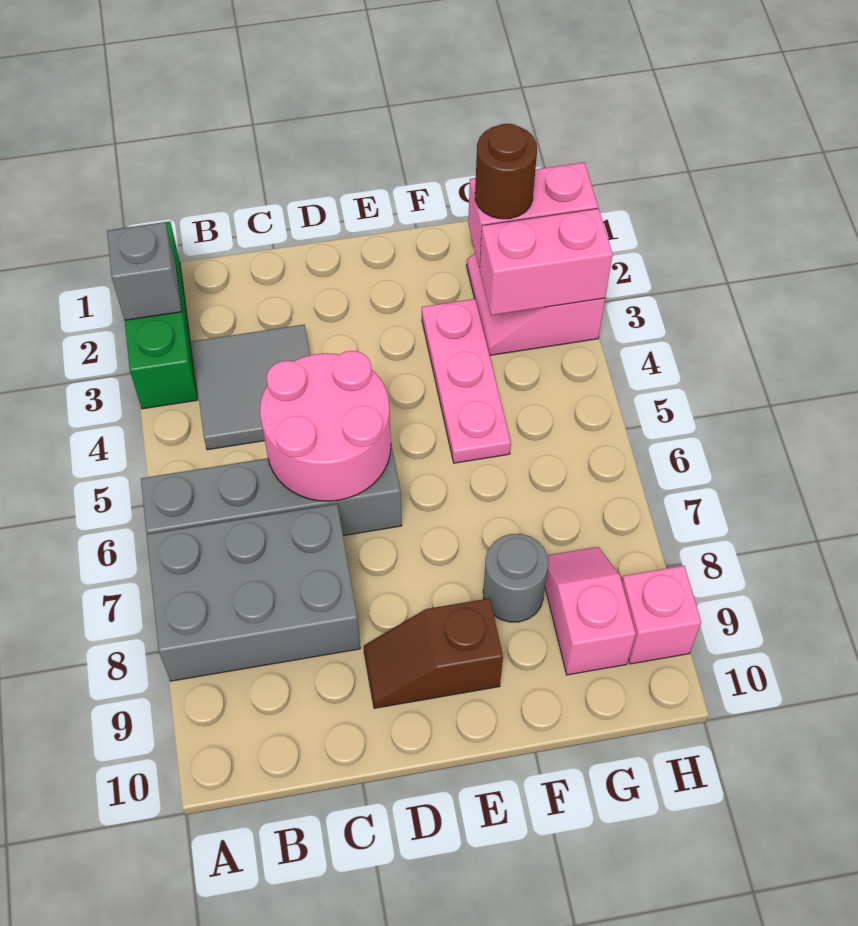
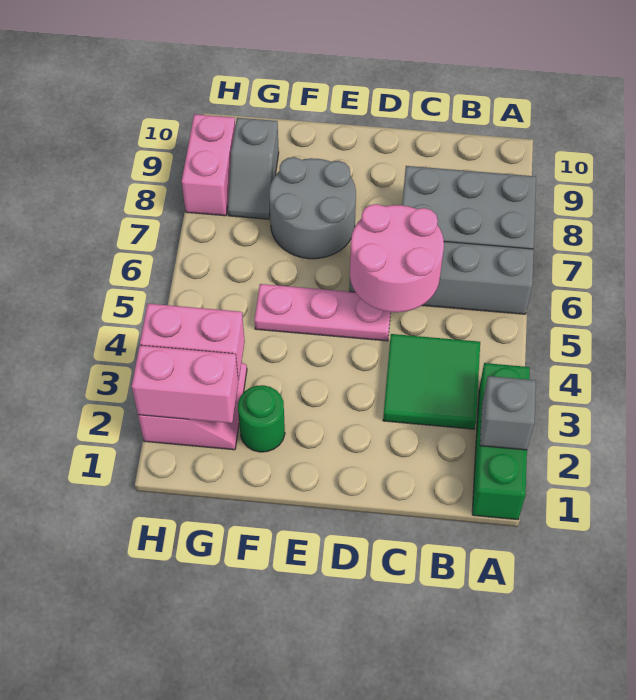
grey tile B3:C4 level 1 -> green tile B3:C4 level 1
brown slope D9:E9 level 1 top E -> none
none -> green round brick F2 level 1
pink plate F3:F5 level 1 -> pink plate D5:F5 level 1
grey round brick F8 level 1 -> grey round brick E7:F8 level 1
brown round brick G2 level 3 -> none
pink slope G8:G9 level 1 top 9 -> grey slope G8:G9 level 1 top 9
pink brick H9 level 1 -> pink brick H8:H9 level 1

